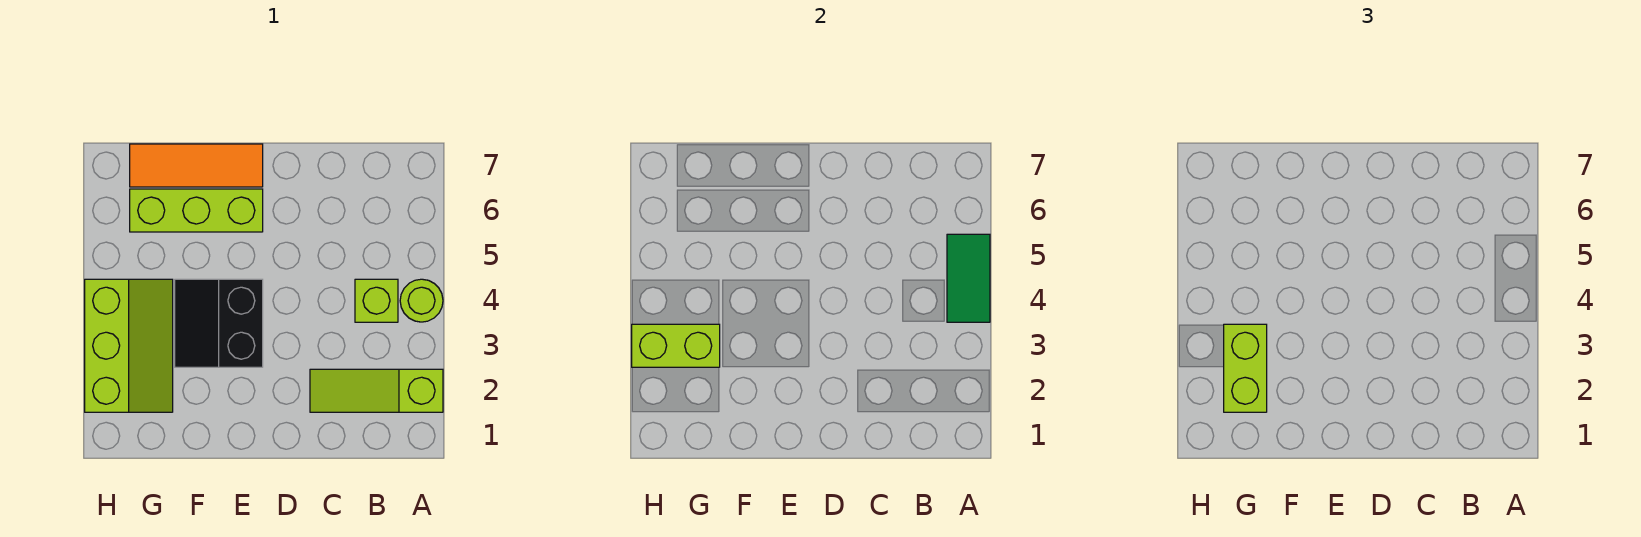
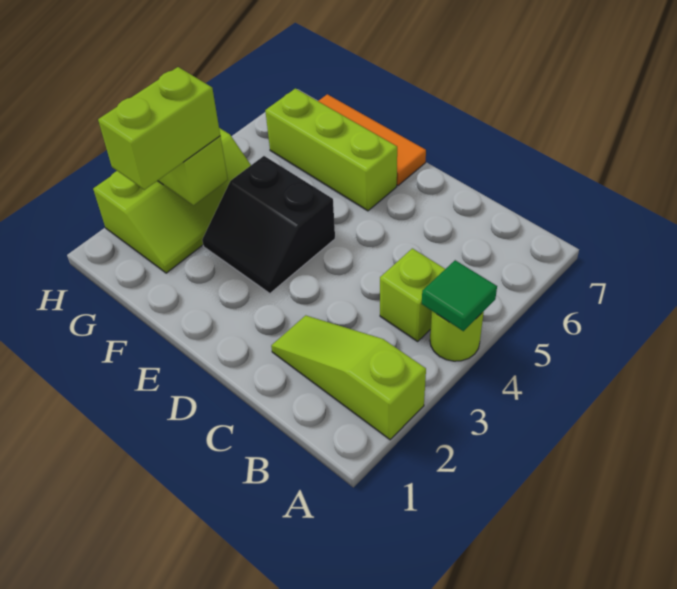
green tile A4:A5 level 2 -> green tile A4 level 2
black slope E3:F4 level 1 top E -> black slope E3:F4 level 1 top 4

